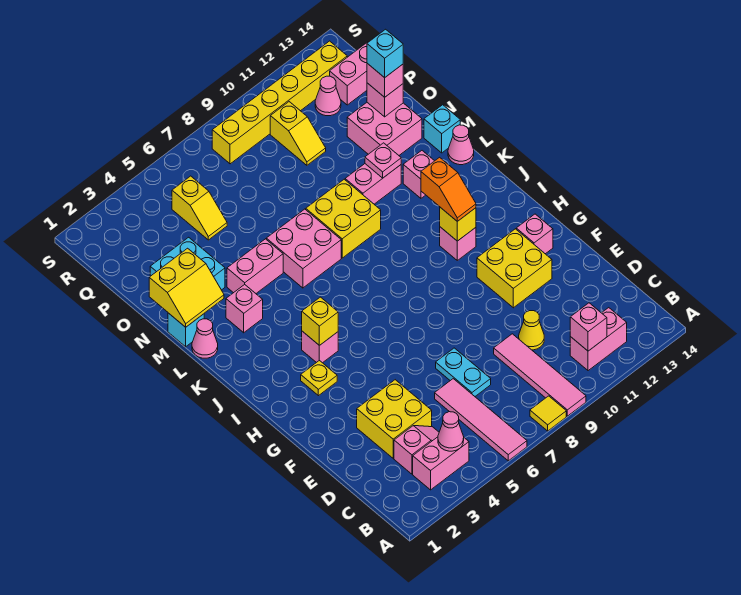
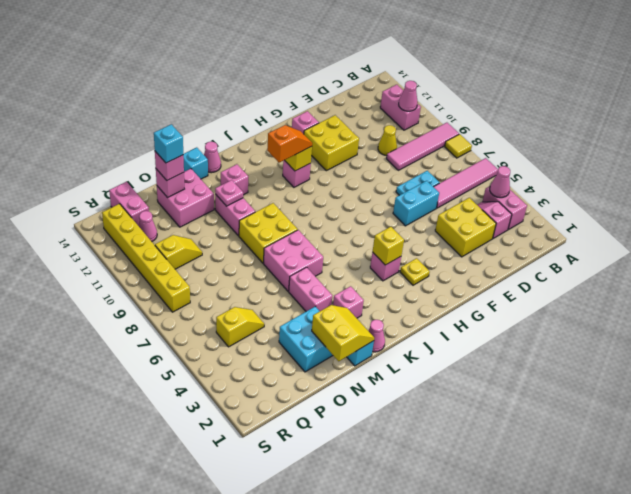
pink brick B11 level 2 -> pink cone B11 level 2
none -> cyan brick E6:F6 level 1

